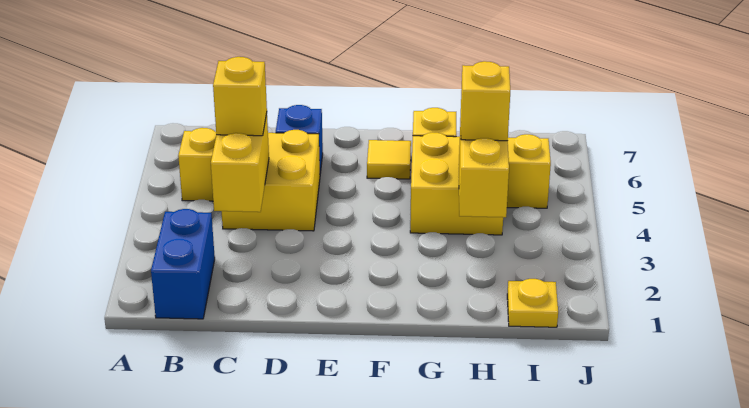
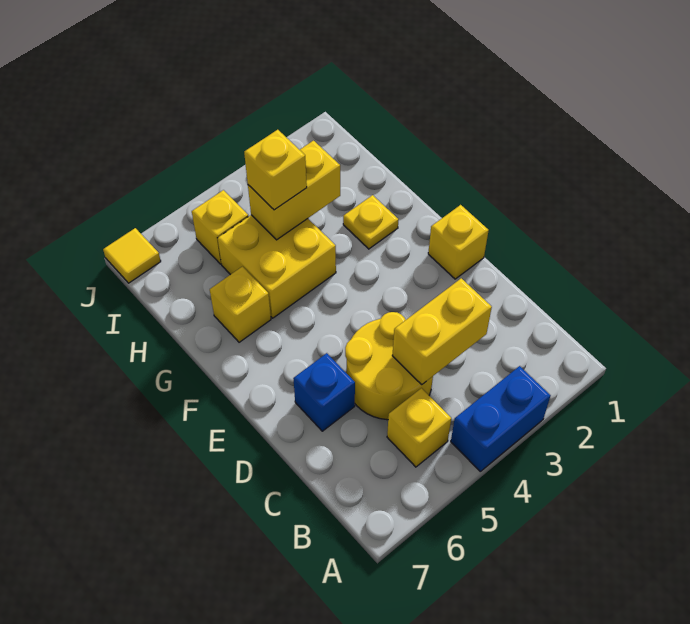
blue brick B1:B2 level 1 -> blue brick A3:A4 level 1
yellow brick C4:D5 level 1 -> yellow round brick C4:D5 level 1
yellow brick C4 level 3 -> yellow brick E1 level 1
yellow tile F6 level 1 -> yellow tile J7 level 1
yellow plate I1 level 1 -> yellow plate G2 level 1

